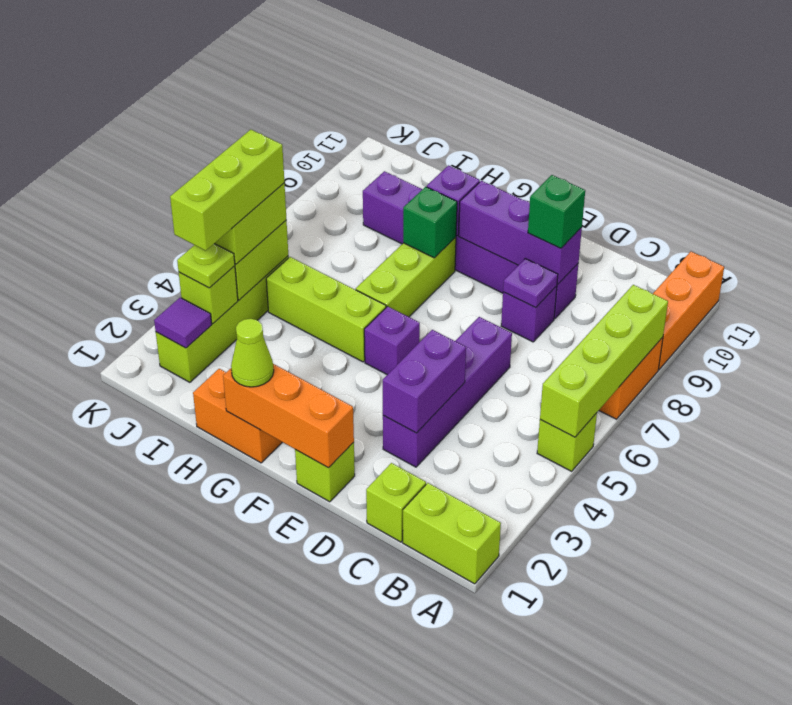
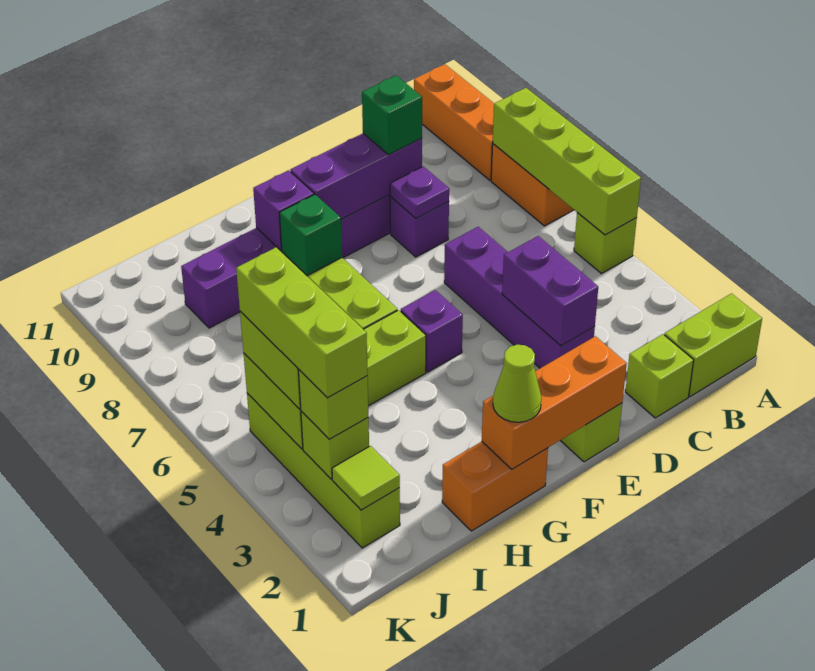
purple tile J2 level 2 -> lime tile J2 level 2
lime plate J3 level 3 -> lime brick J3 level 3

